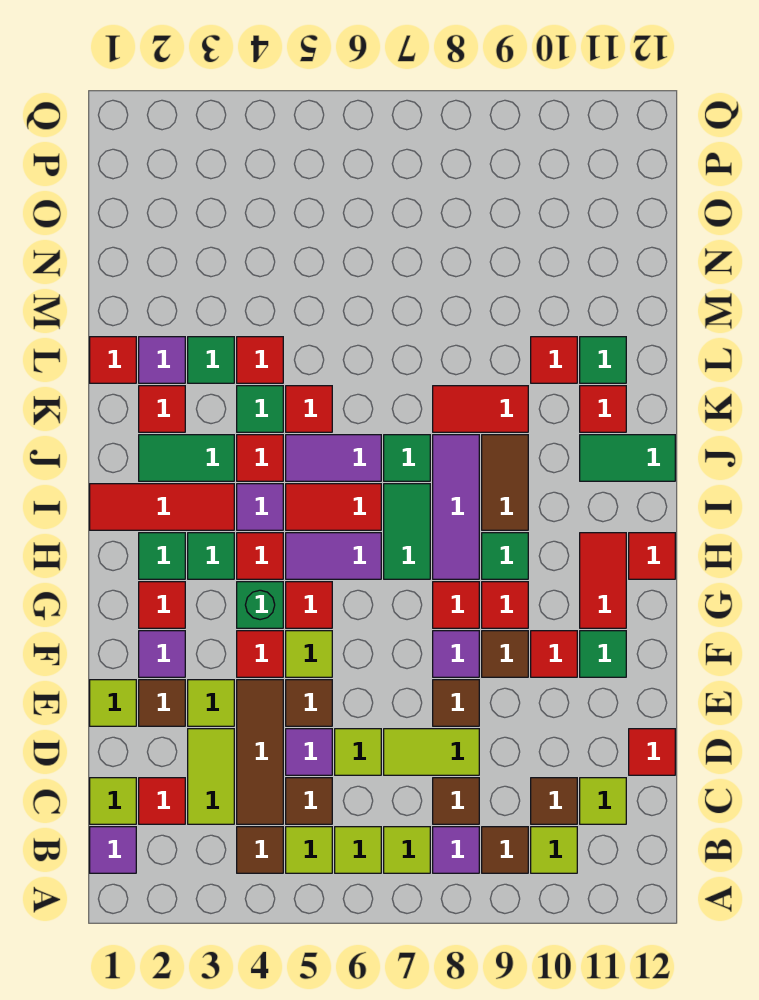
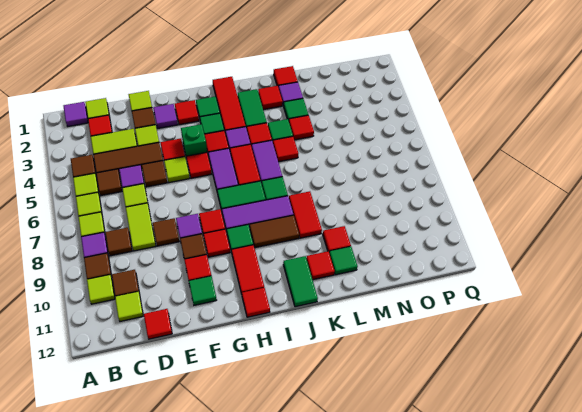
red tile G11:H11 level 1 -> red tile H10:H11 level 1

